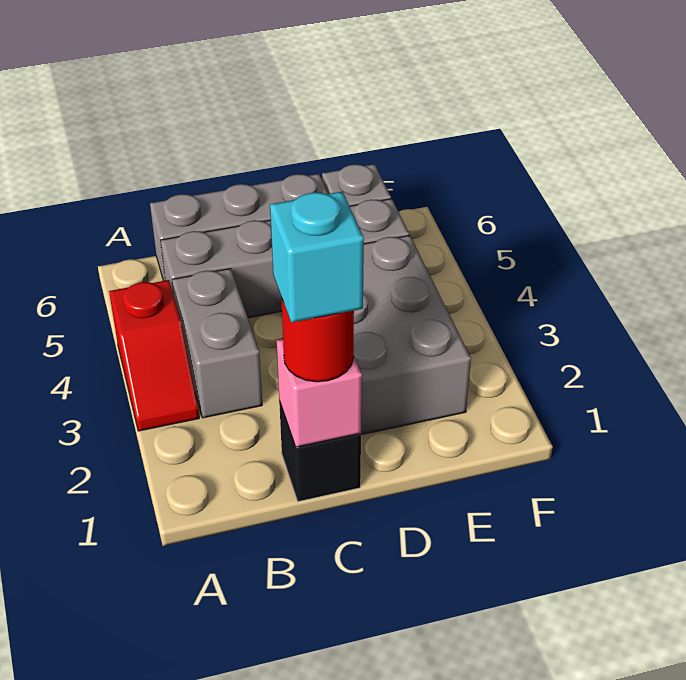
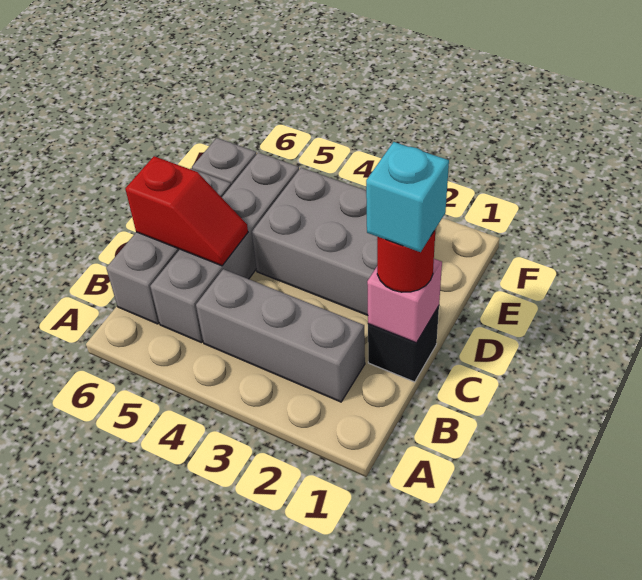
red slope A3:A4 level 1 top 4 -> red slope C5:C6 level 2 top 6
grey brick B3:B4 level 1 -> grey brick B2:B4 level 1

